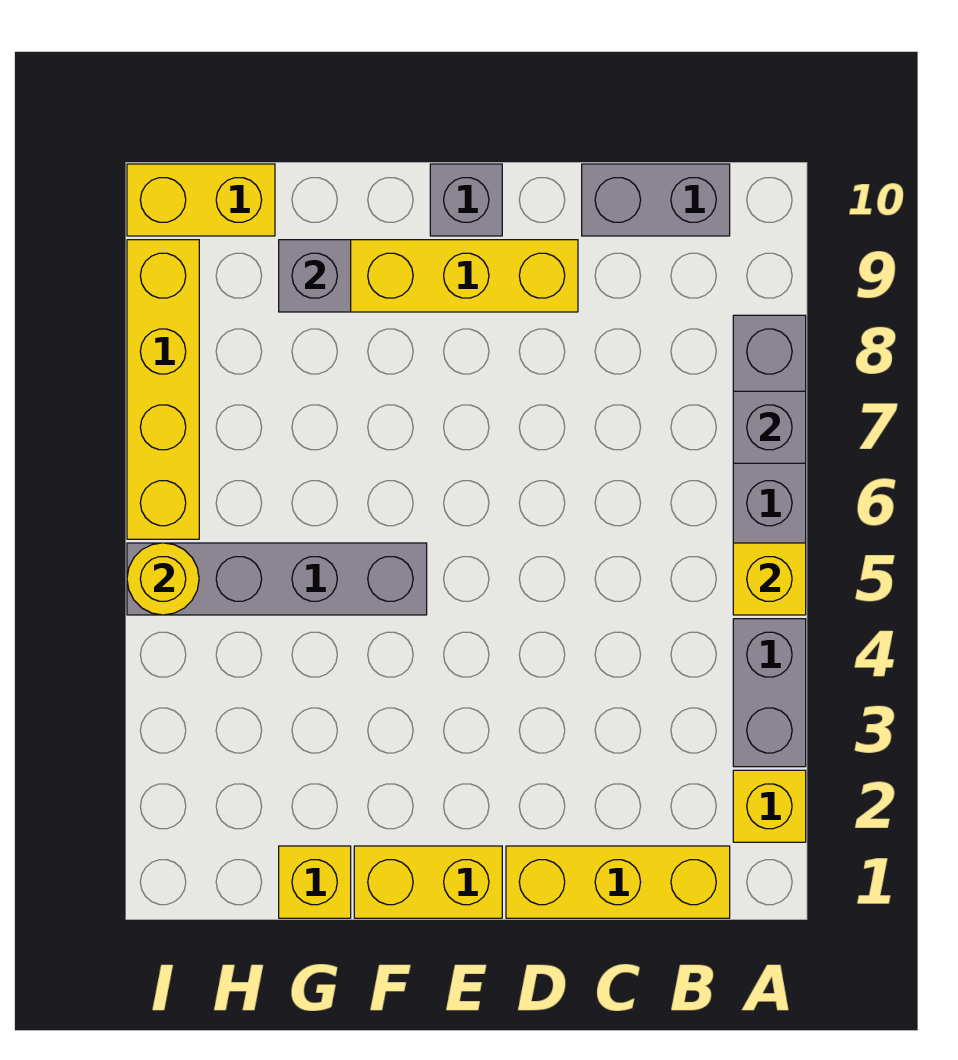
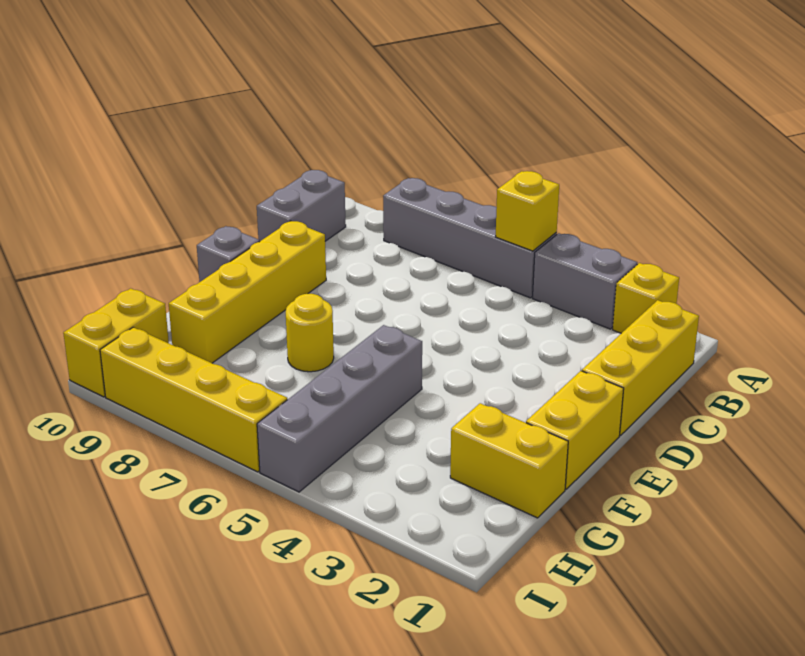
grey brick A7 level 2 -> none
yellow brick G1 level 1 -> yellow brick G1:G2 level 1
grey brick G9 level 2 -> none
yellow round brick I5 level 2 -> yellow round brick F7 level 1

